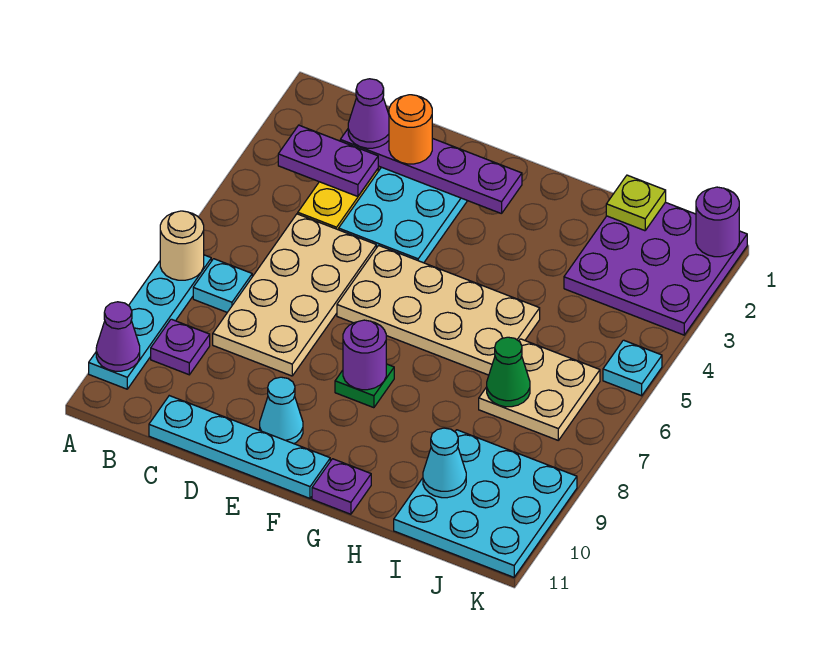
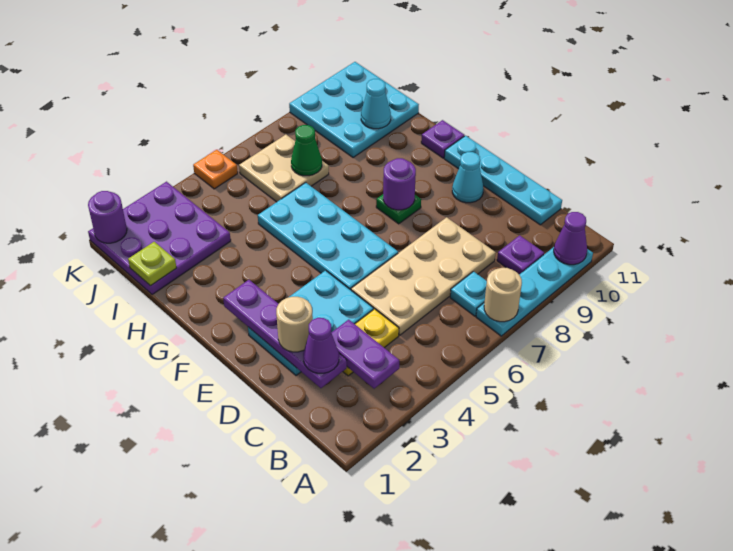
orange round brick D2 level 3 -> tan round brick D2 level 3
tan plate E5:H6 level 1 -> cyan plate E5:H6 level 1
cyan plate K5 level 1 -> orange plate K5 level 1

